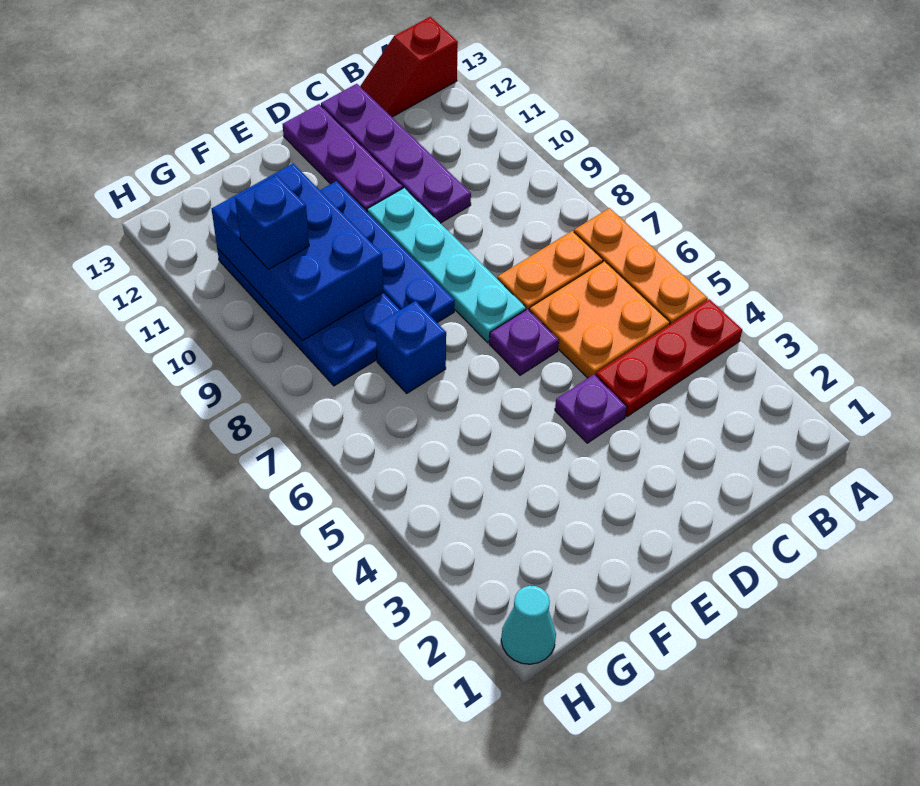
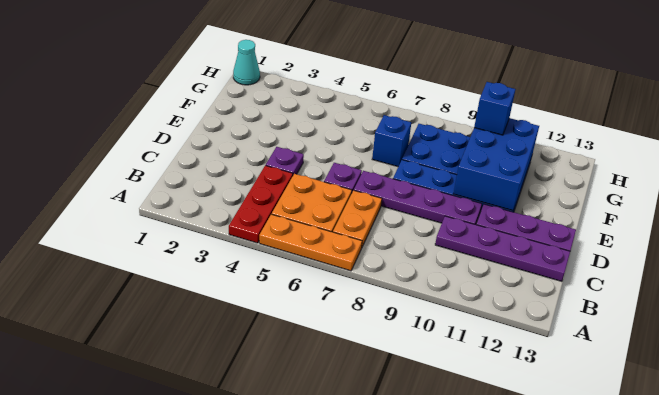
red slope A13:B13 level 1 top A -> none
cyan plate D7:D10 level 1 -> purple plate D7:D10 level 1
blue brick F9:G11 level 2 -> blue brick E10:G11 level 2

